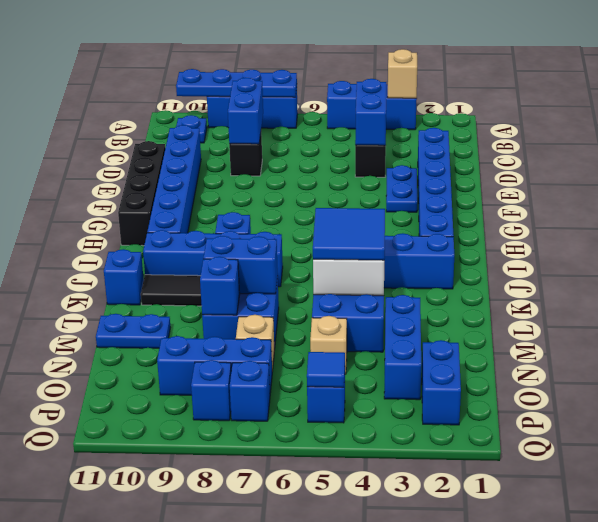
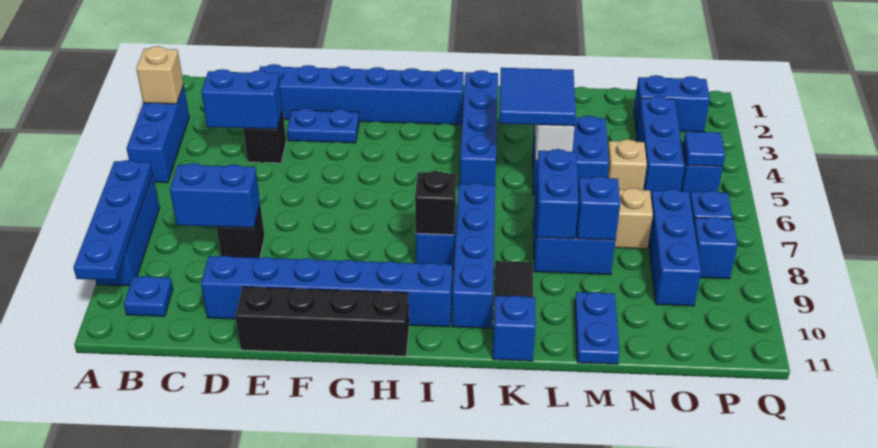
none -> black brick I8 level 2
blue brick M3:O3 level 1 -> blue brick O3:O5 level 1

